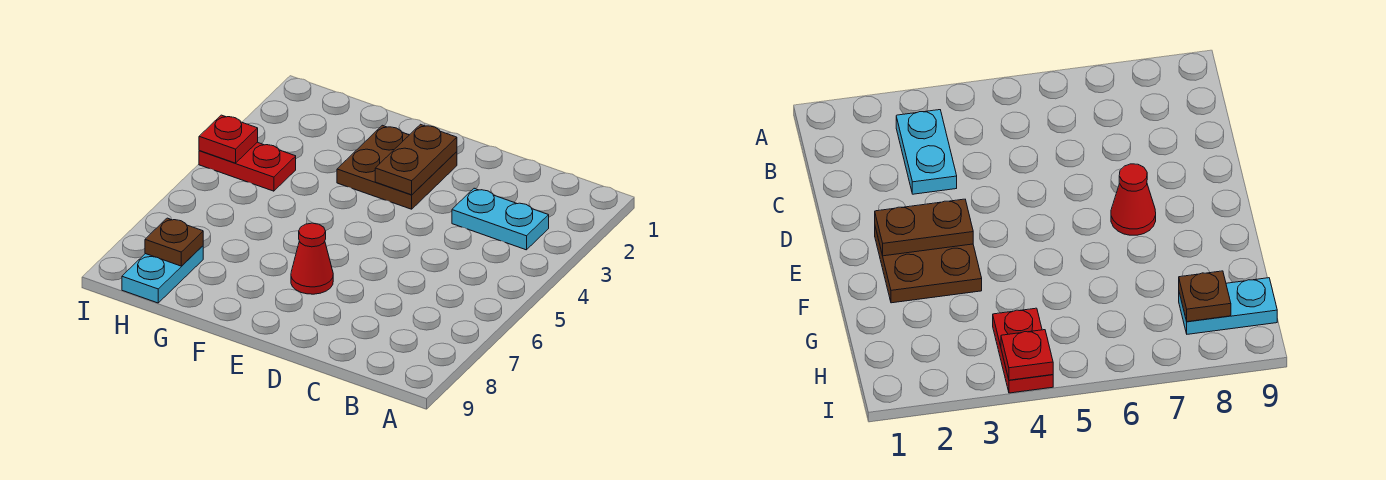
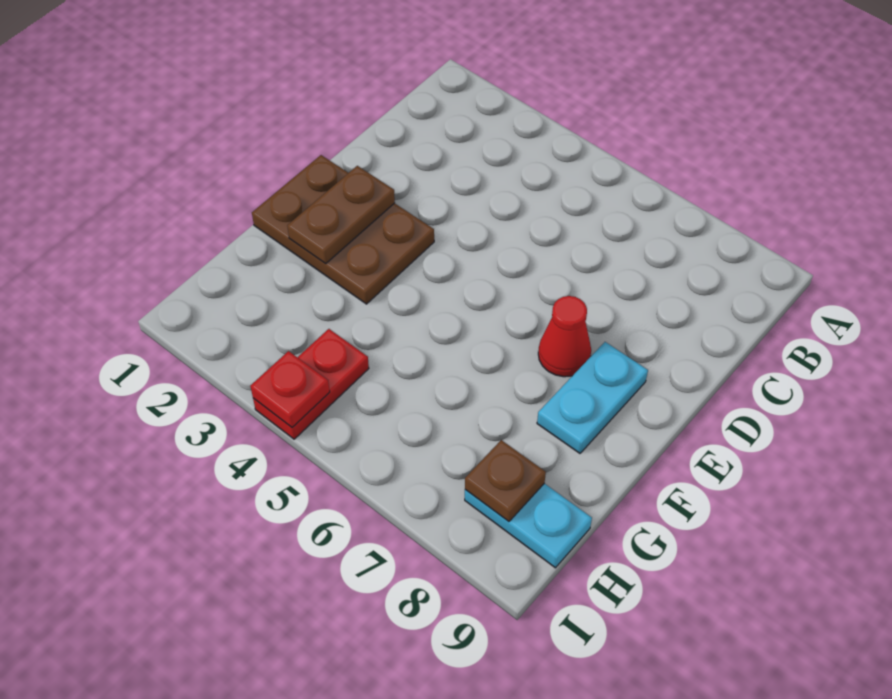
cyan plate B3:C3 level 1 -> cyan plate E8:F8 level 1
brown plate E2:F3 level 1 -> brown plate E1:F3 level 1
brown plate E2:E3 level 2 -> brown plate E2:F2 level 2

